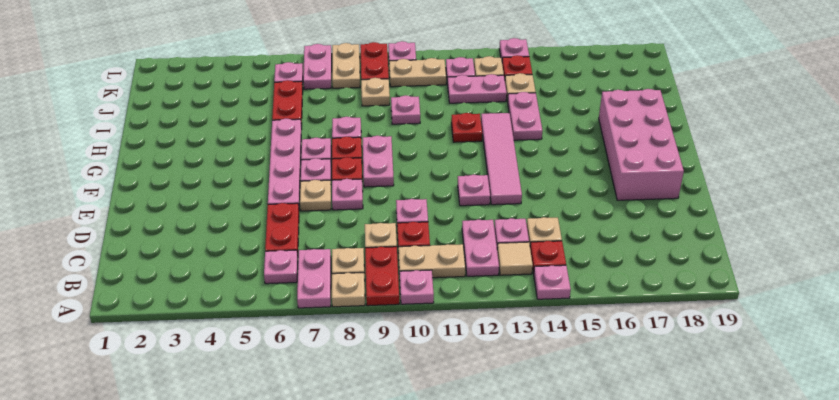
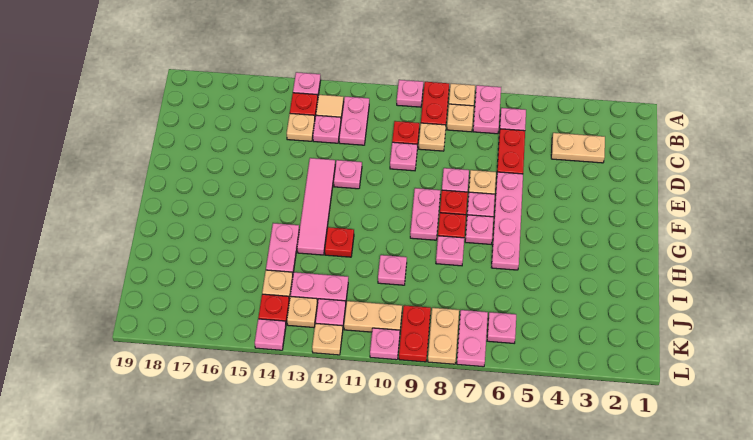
tan plate B10:B11 level 1 -> tan plate C3:C4 level 1
pink brick E17:H18 level 1 -> none
red plate I6:J6 level 1 -> none
tan plate J9 level 1 -> tan plate L12 level 1

